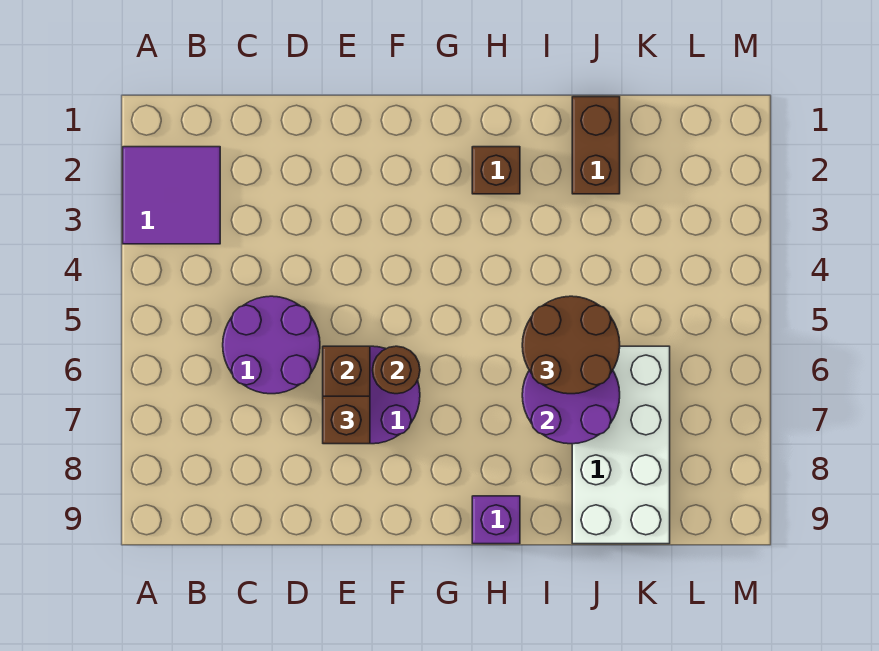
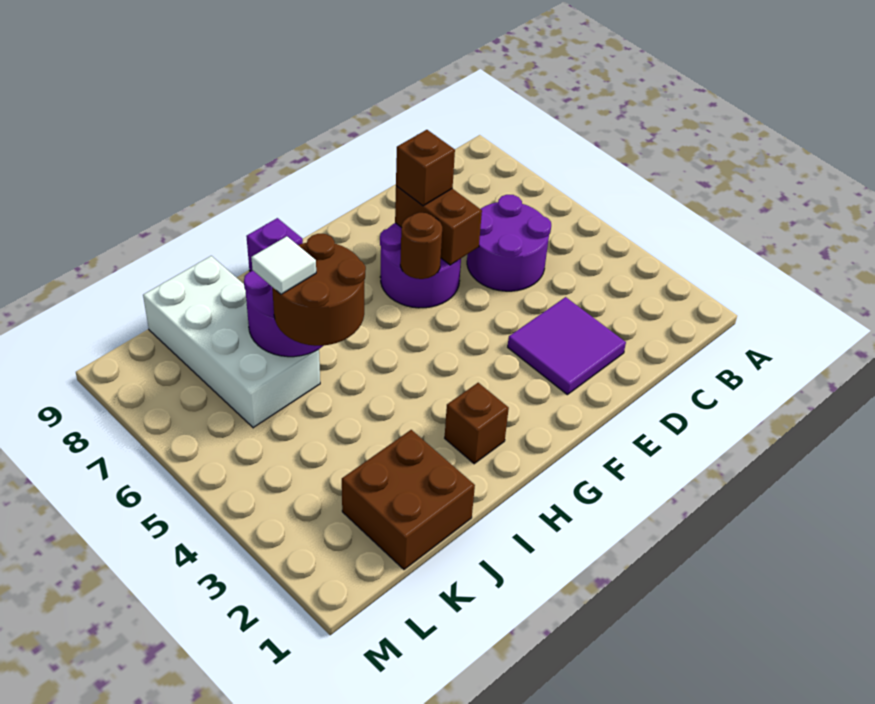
purple tile A2:B3 level 1 -> purple tile D2:E3 level 1
brown brick J1:J2 level 1 -> brown brick J1:K2 level 1
none -> white tile J6 level 4

